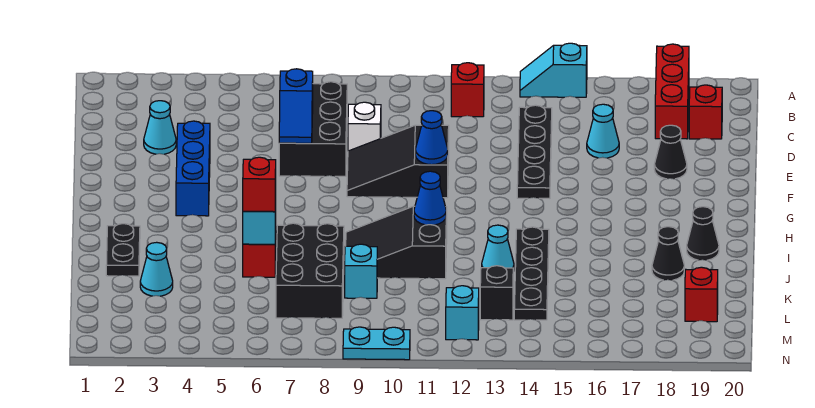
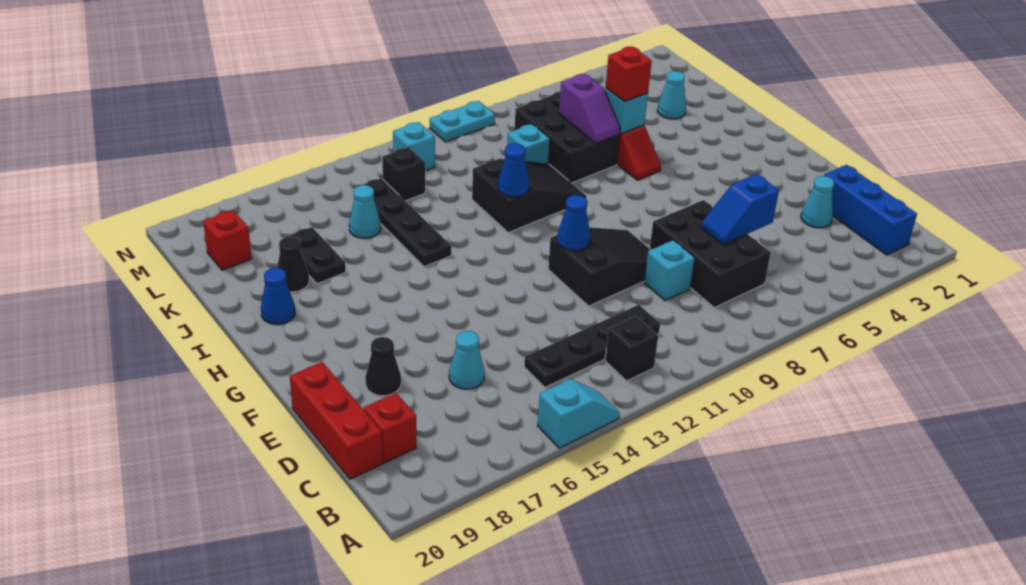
red brick A18:C18 level 1 -> red brick C20:E20 level 1
red brick B12 level 1 -> black brick B12 level 1
black plate C14:F14 level 1 -> black plate C11:C14 level 1
blue slope D7:E7 level 2 top D -> blue slope D6:D7 level 2 top 6
white brick D9 level 1 -> cyan brick D9 level 1
blue brick E4:G4 level 1 -> blue brick B2:D2 level 1
black plate I2:J2 level 1 -> black plate J17:K17 level 1
black cone I19 level 1 -> blue cone I19 level 1
none -> purple slope J7:K7 level 2 top K
cyan cone J13 level 1 -> cyan cone K15 level 1

